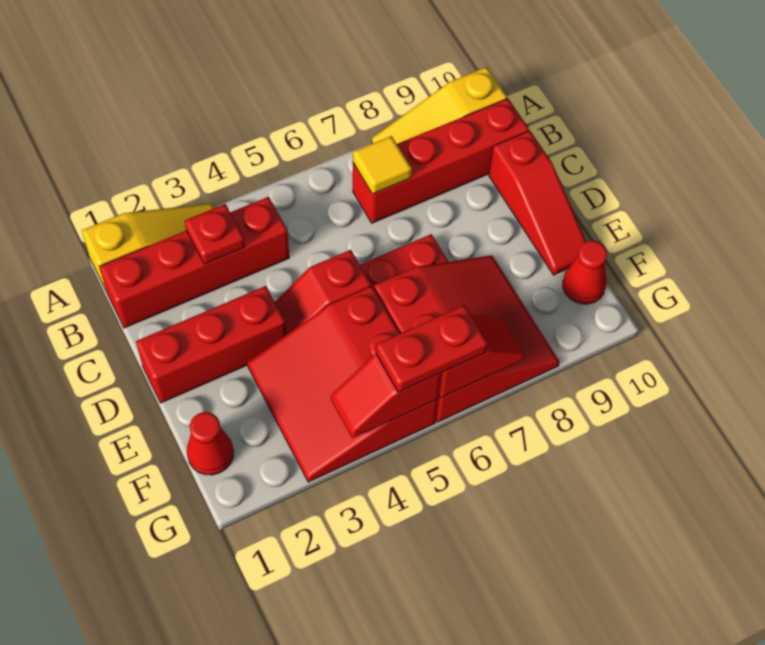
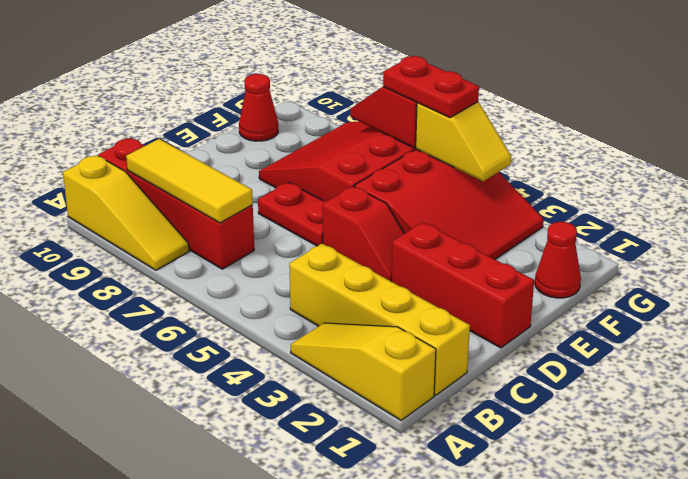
red brick B1:B4 level 1 -> yellow brick B1:B4 level 1
red plate B3 level 2 -> none
yellow tile B7 level 2 -> yellow tile B7:B9 level 2
red slope C10:E10 level 1 top C -> none
red slope G4:G5 level 2 top 5 -> yellow slope G4:G5 level 2 top 5

